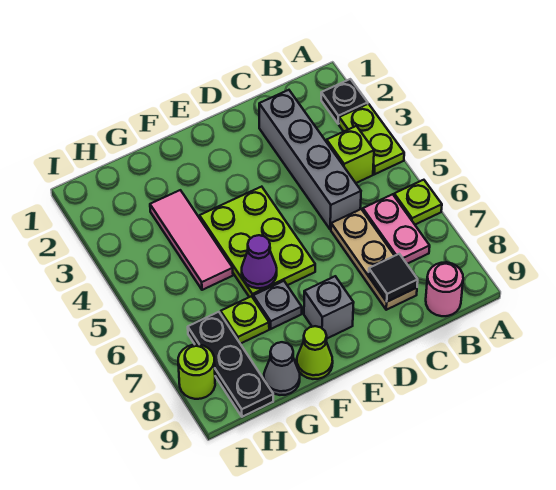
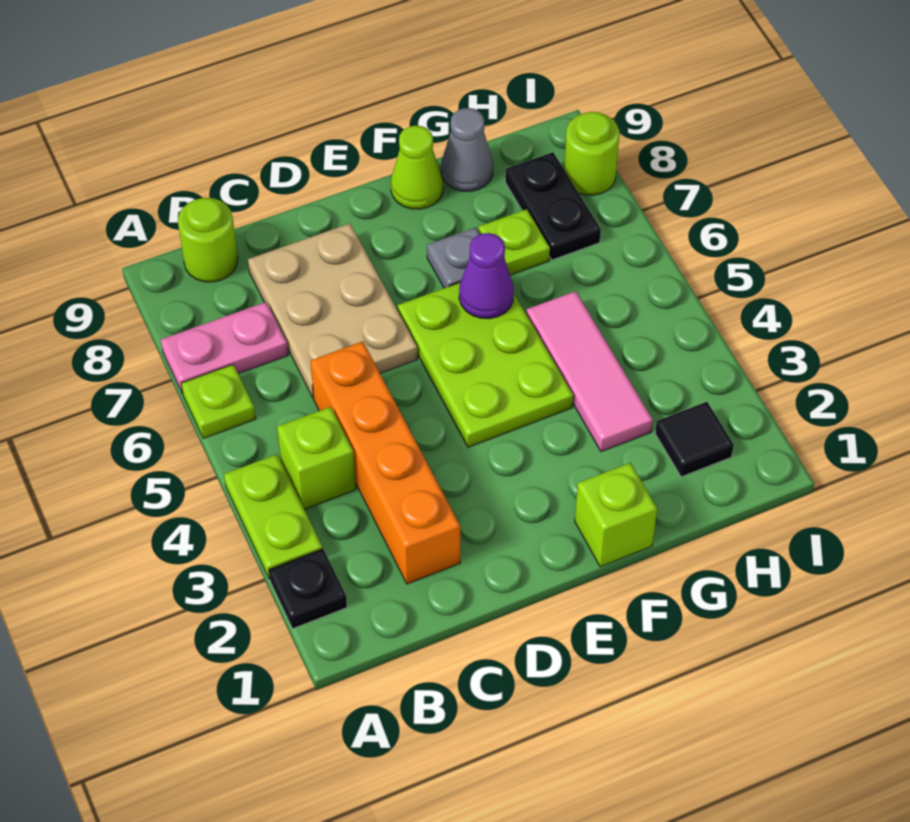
pink plate B6:B7 level 1 -> pink plate A7:B7 level 1
pink round brick B9 level 1 -> lime round brick B9 level 1
grey brick C2:C5 level 1 -> orange brick C2:C5 level 1
tan plate C6:C8 level 1 -> tan plate C6:D8 level 1
black tile C8 level 2 -> black tile H2 level 1
grey brick E8 level 1 -> none
none -> lime brick F1 level 1
black plate H7:H9 level 1 -> black plate H7:H8 level 1

